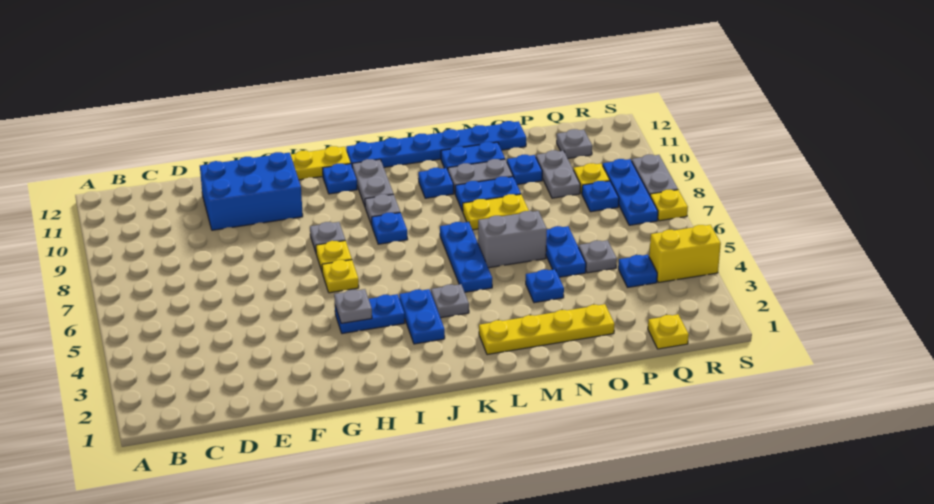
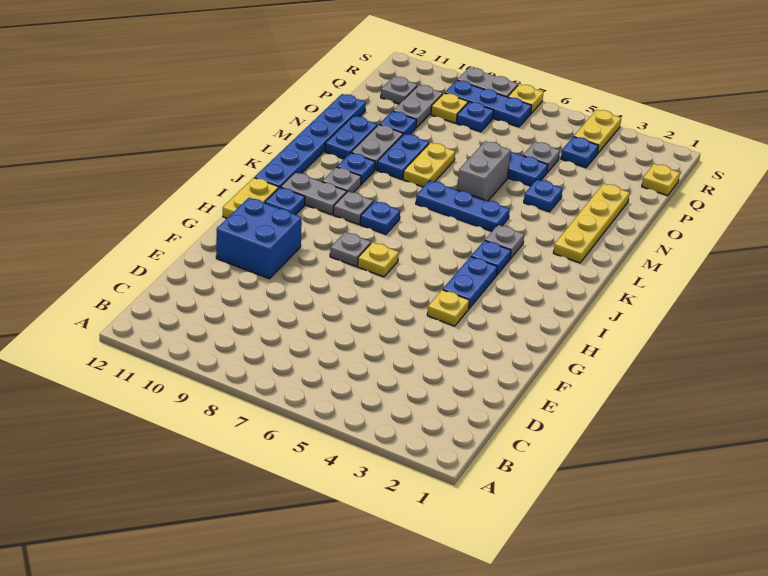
blue brick E10:G11 level 1 -> blue brick F10:G11 level 1
grey plate H4 level 2 -> grey plate K10 level 1
yellow plate H6 level 1 -> yellow plate G4 level 1
blue plate J3:J4 level 1 -> blue plate J4 level 1
grey plate P9:P10 level 1 -> grey plate P10:Q10 level 1
yellow brick R4:S4 level 1 -> yellow plate R4:S4 level 1

